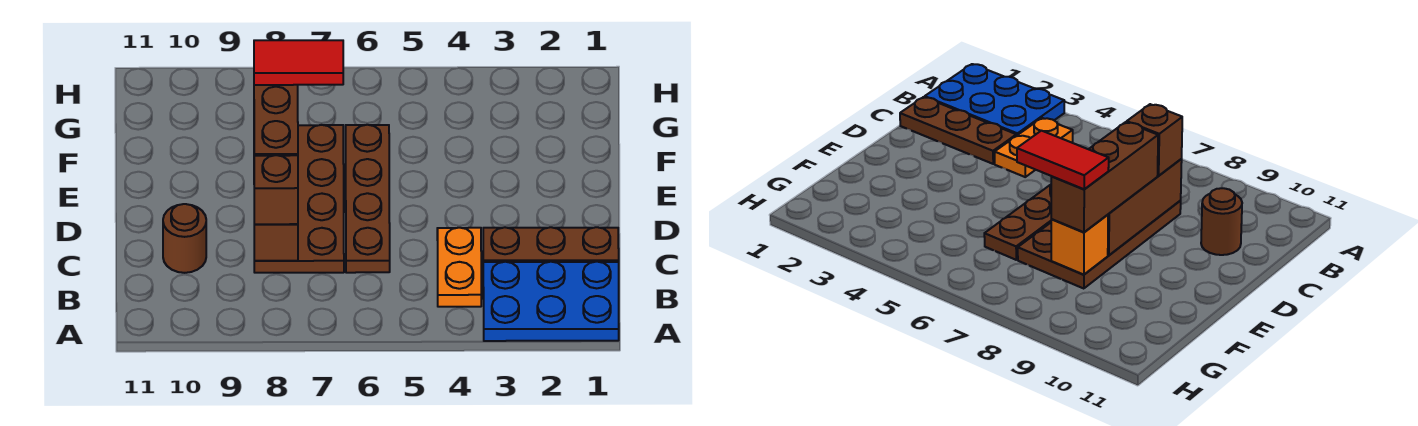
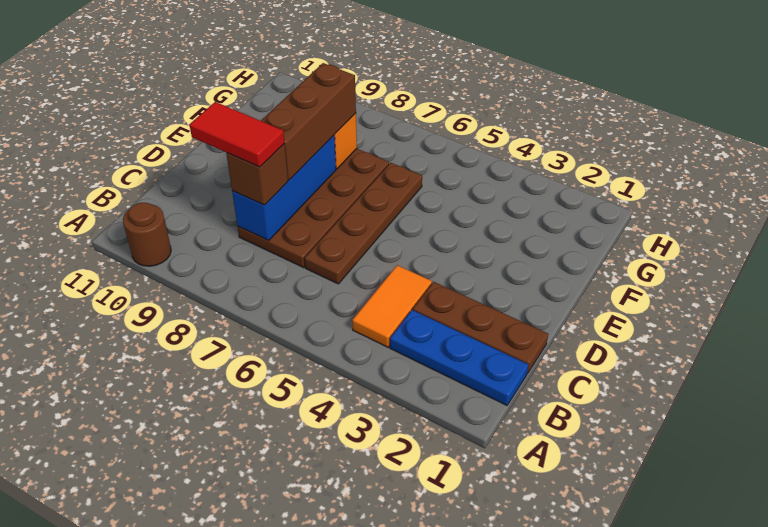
blue plate A1:B3 level 1 -> blue plate B1:B3 level 1
orange plate B4:C4 level 1 -> orange tile B4:C4 level 1
brown brick C8:E8 level 2 -> blue brick C8:E8 level 2
brown round brick C10 level 1 -> brown round brick A10 level 1
red tile F7:F8 level 4 -> red tile C8:C9 level 4

